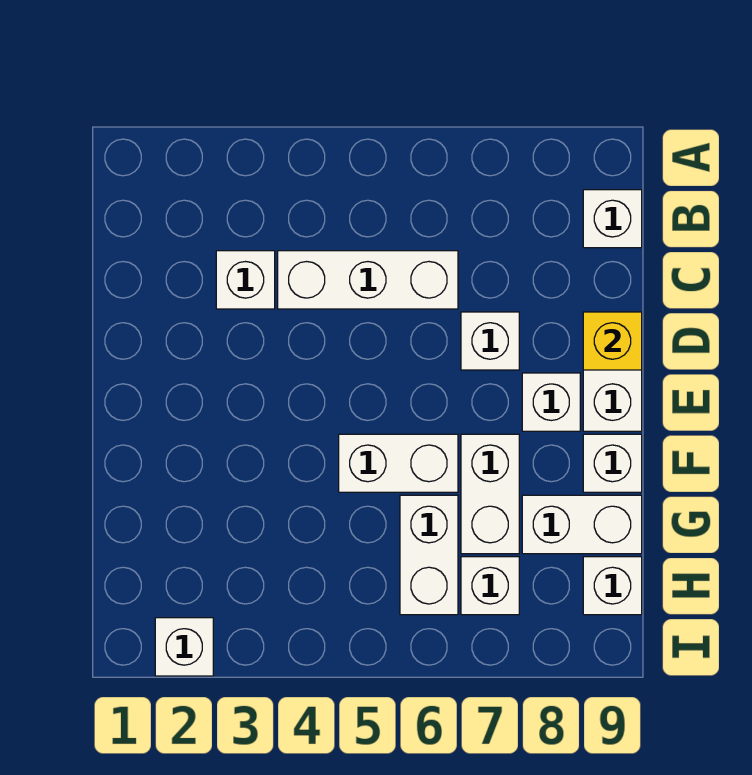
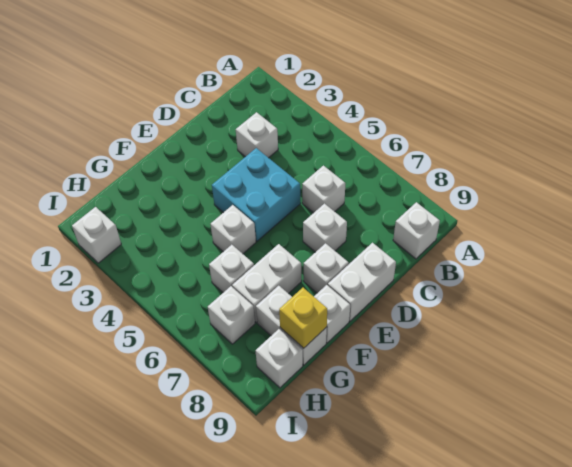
white brick C4:C6 level 1 -> white brick C6 level 1
none -> cyan brick D4:E5 level 1
yellow brick D9 level 2 -> yellow brick G9 level 2
white brick F5:F6 level 1 -> white brick F5 level 1
white brick G6:H6 level 1 -> white brick G6 level 1

